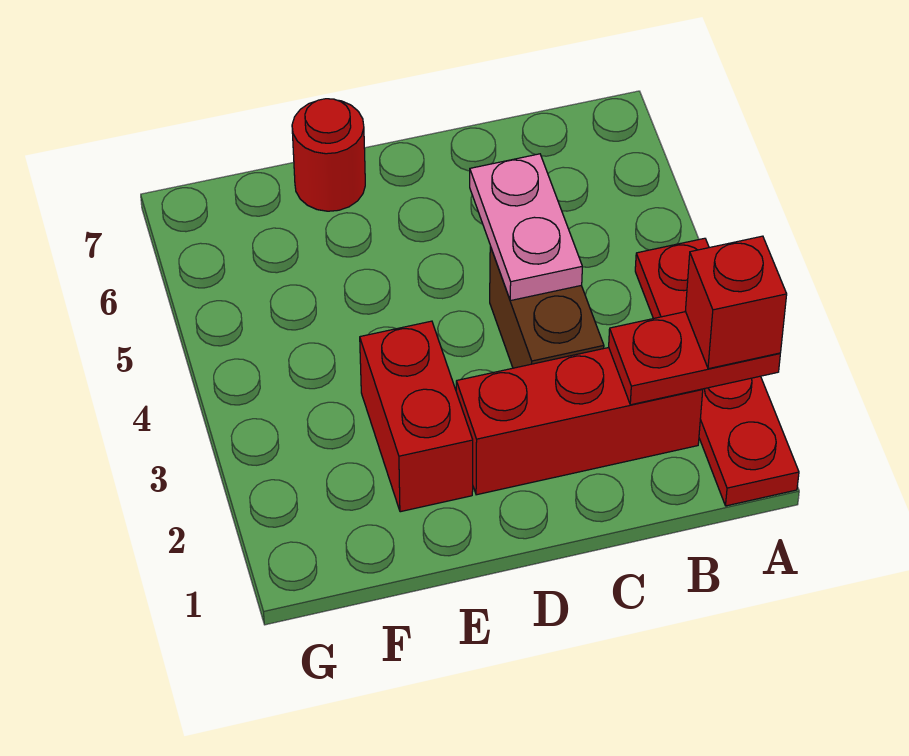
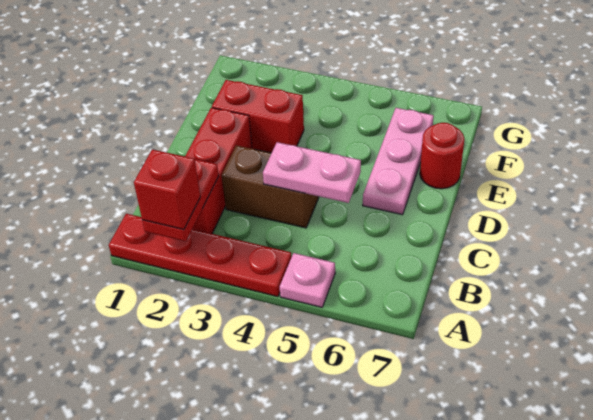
none -> pink plate A5 level 1
none -> pink plate D6:F6 level 1

